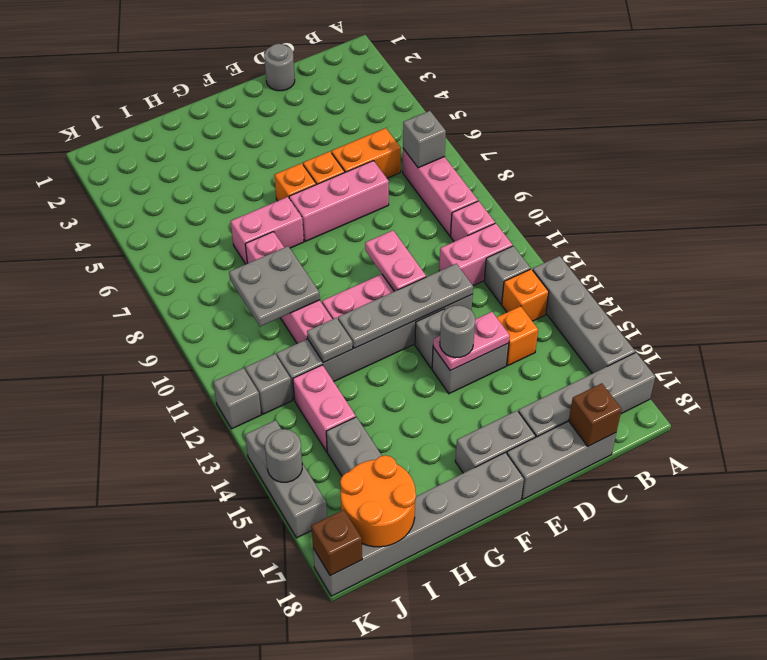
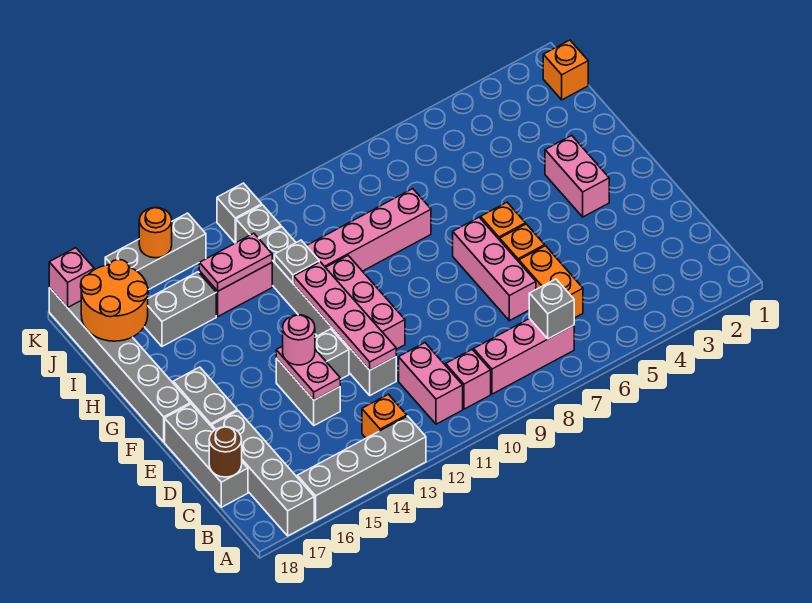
grey brick B12 level 1 -> none
orange brick C14 level 1 -> orange brick J1 level 1
brown brick C18 level 2 -> brown round brick C18 level 2
grey round brick D1 level 1 -> none
grey plate D12:G12 level 2 -> pink plate D12:G12 level 2
pink plate E10:E11 level 2 -> pink plate I13:I14 level 2
grey round brick E14 level 3 -> pink round brick E14 level 3
pink brick G7:H7 level 1 -> pink brick F3:G3 level 1
grey plate H9:I10 level 2 -> none
grey round brick K15 level 2 -> orange round brick K15 level 2
brown brick K18 level 2 -> pink brick K18 level 2

